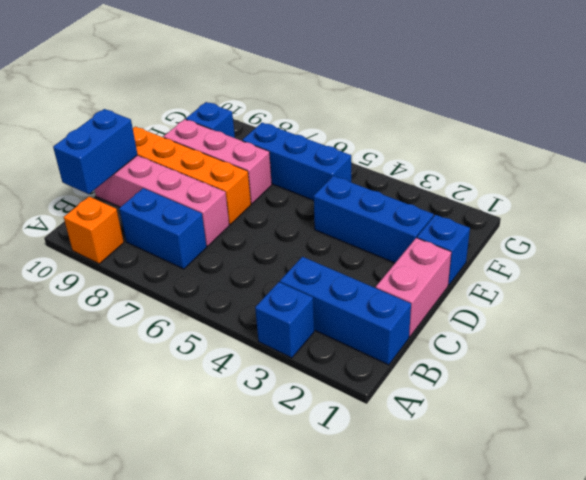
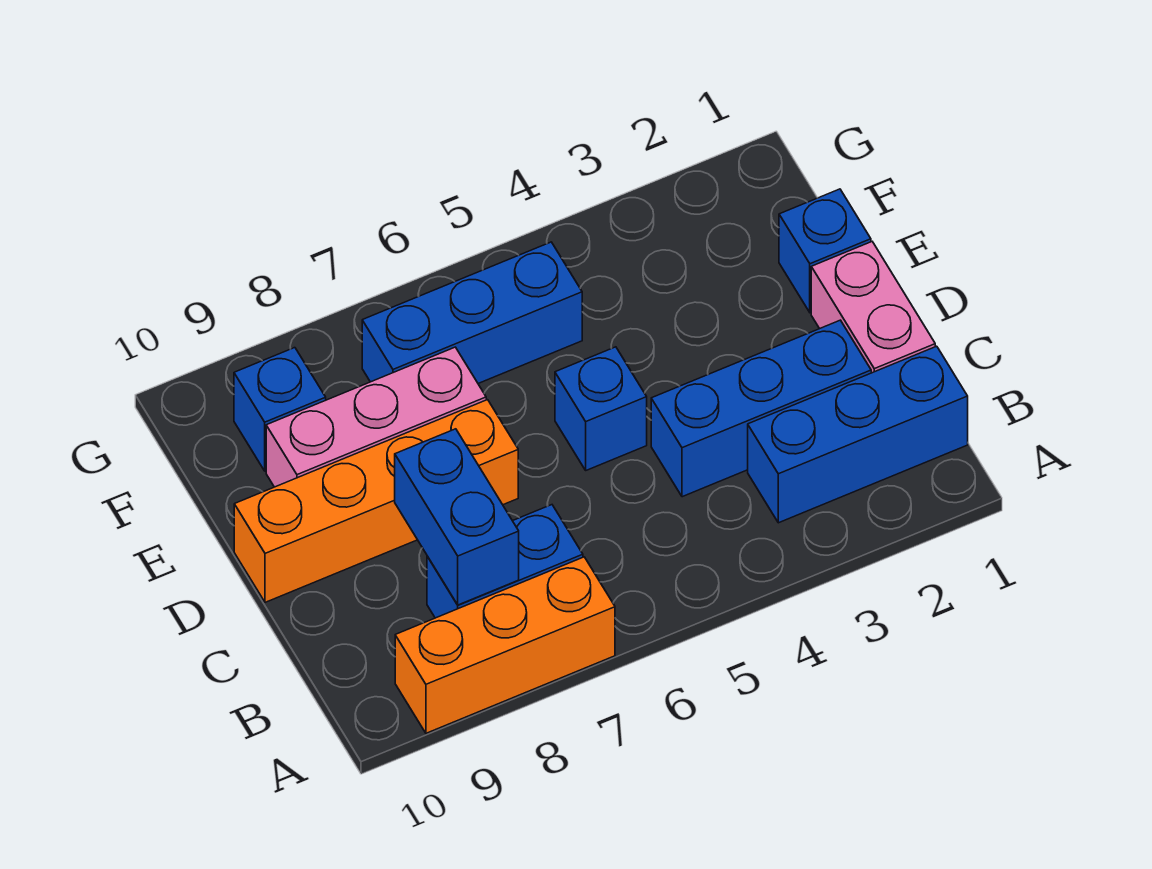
blue brick A3 level 1 -> blue brick D5 level 1
orange brick A9 level 1 -> orange brick A7:A9 level 1
blue brick B10:C10 level 2 -> blue brick B8:C8 level 2
pink brick C7:C10 level 1 -> none
blue brick E2:E4 level 1 -> blue brick C2:C4 level 1

